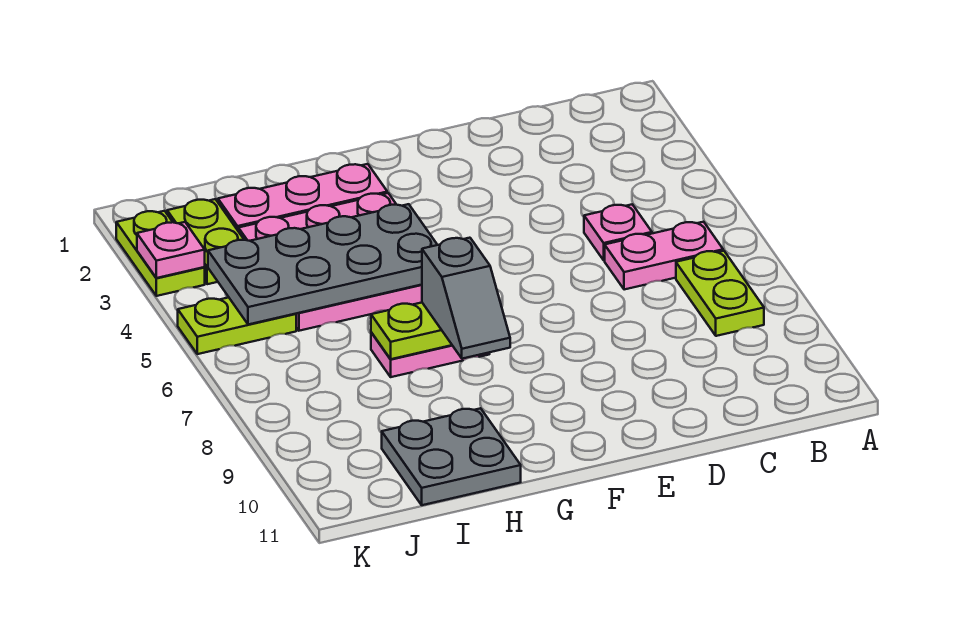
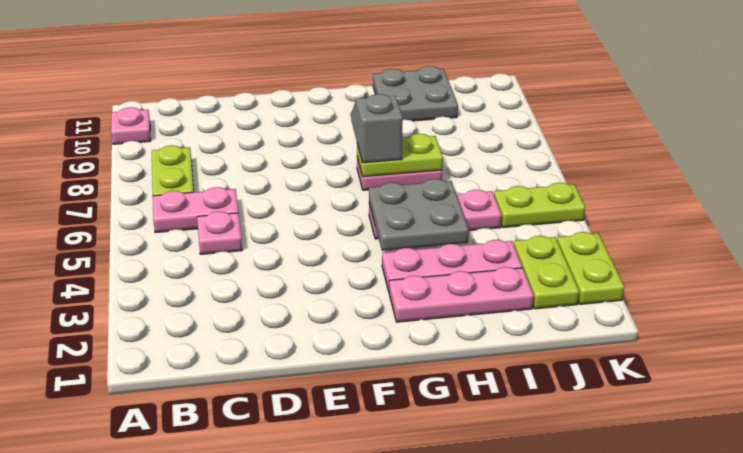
grey plate G4:J5 level 2 -> grey plate G4:H5 level 2
pink plate K3 level 2 -> pink plate A10 level 1

